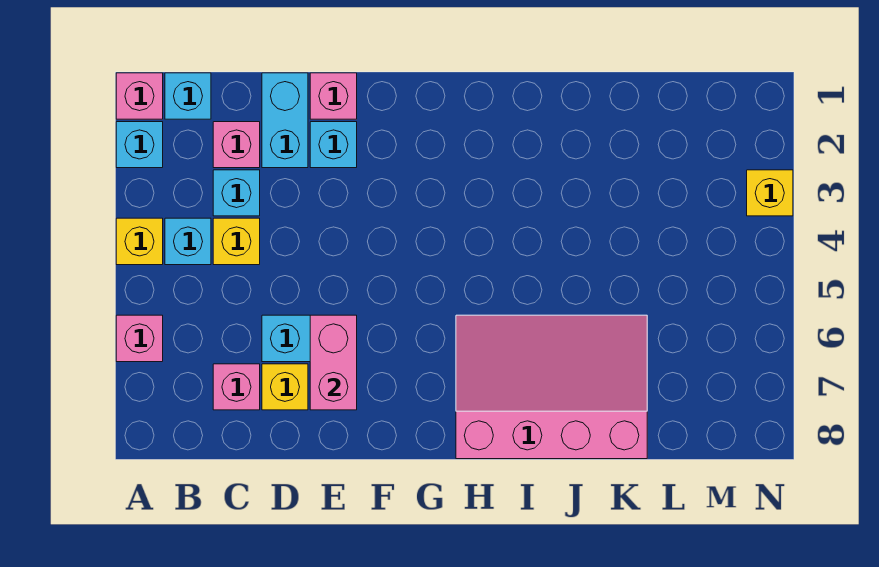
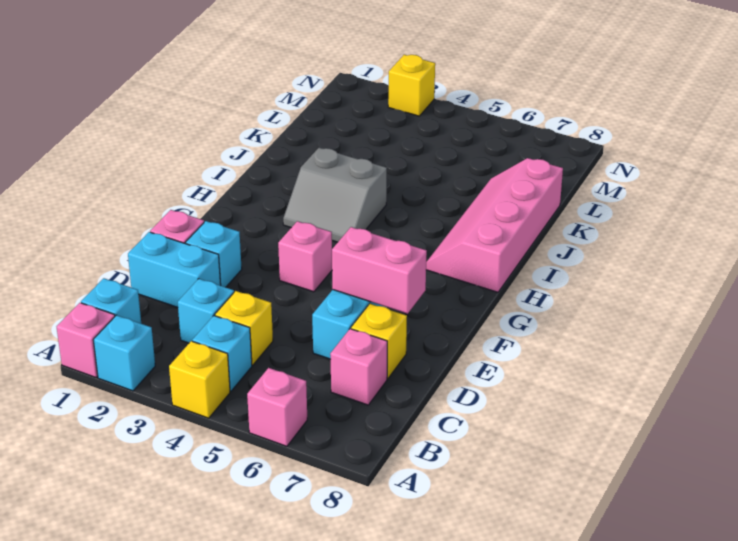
pink brick C2 level 1 -> pink brick F4 level 1
none -> grey slope H3:I4 level 1 top I
pink slope H6:K8 level 1 top 8 -> pink slope H7:K8 level 1 top 8

